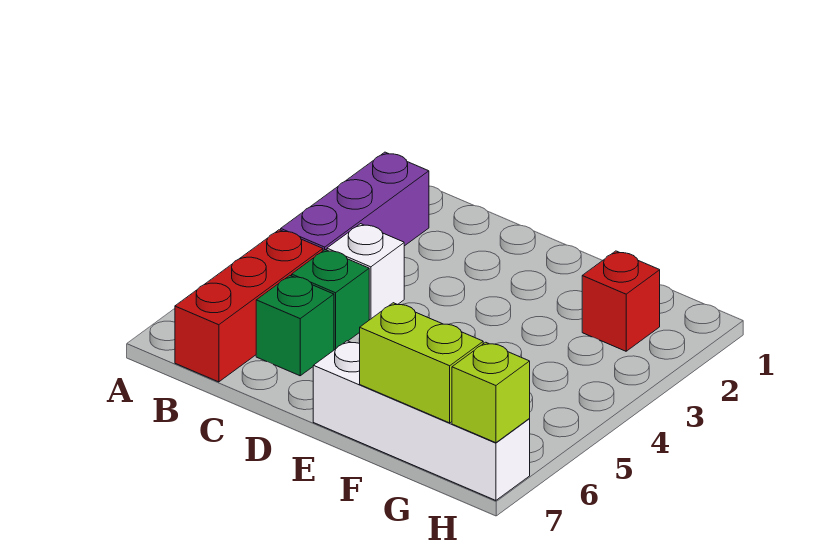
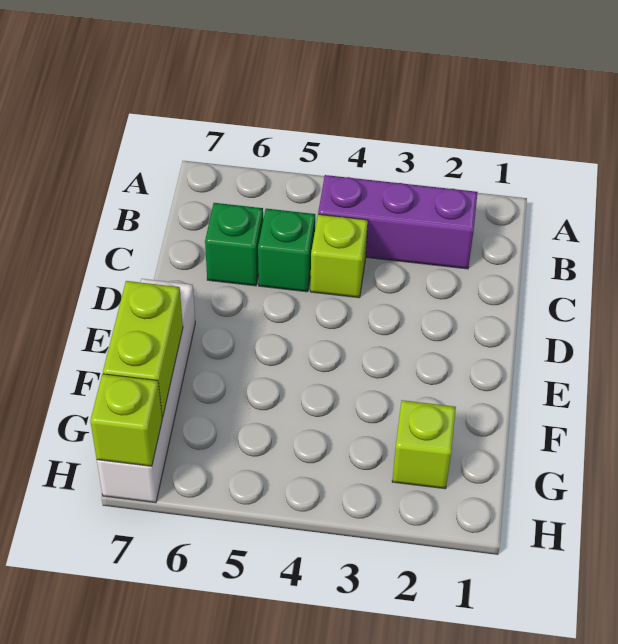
red brick B5:B7 level 1 -> none
white brick C4 level 1 -> lime brick C4 level 1
red brick G2 level 1 -> lime brick G2 level 1

